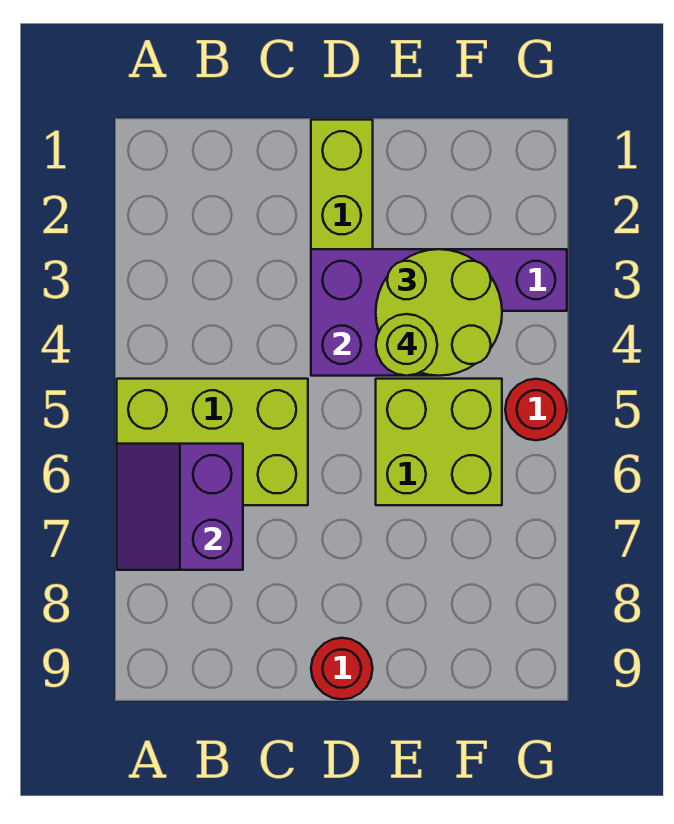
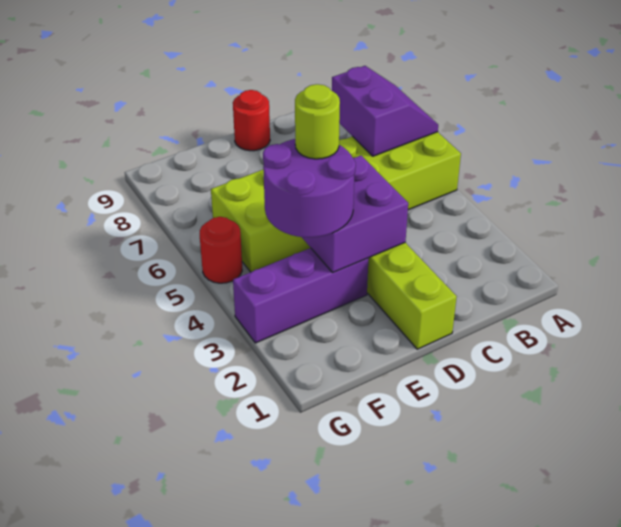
lime round brick E3:F4 level 3 -> purple round brick E3:F4 level 3

